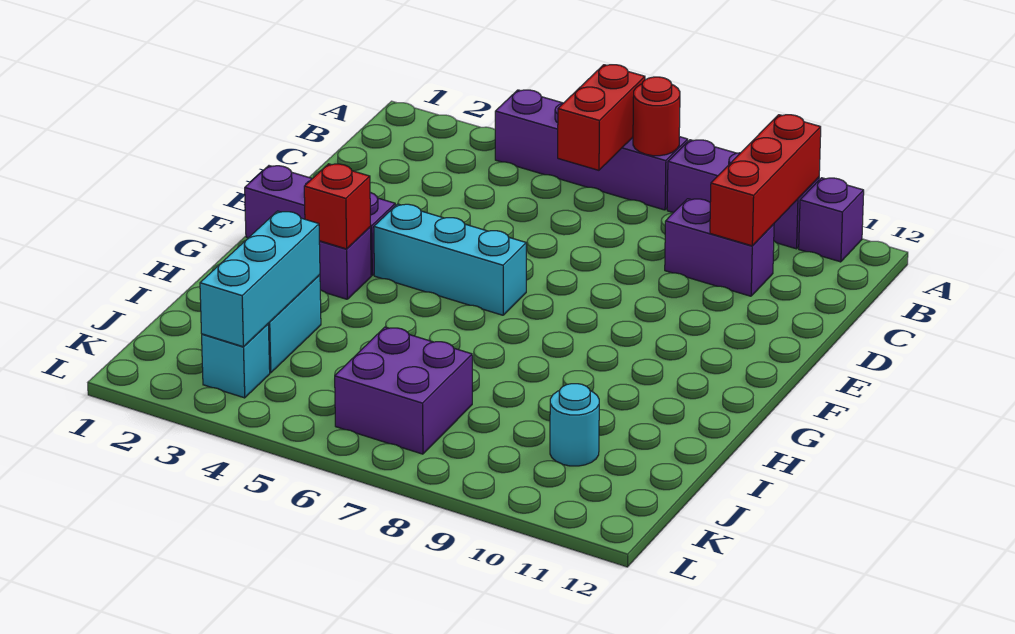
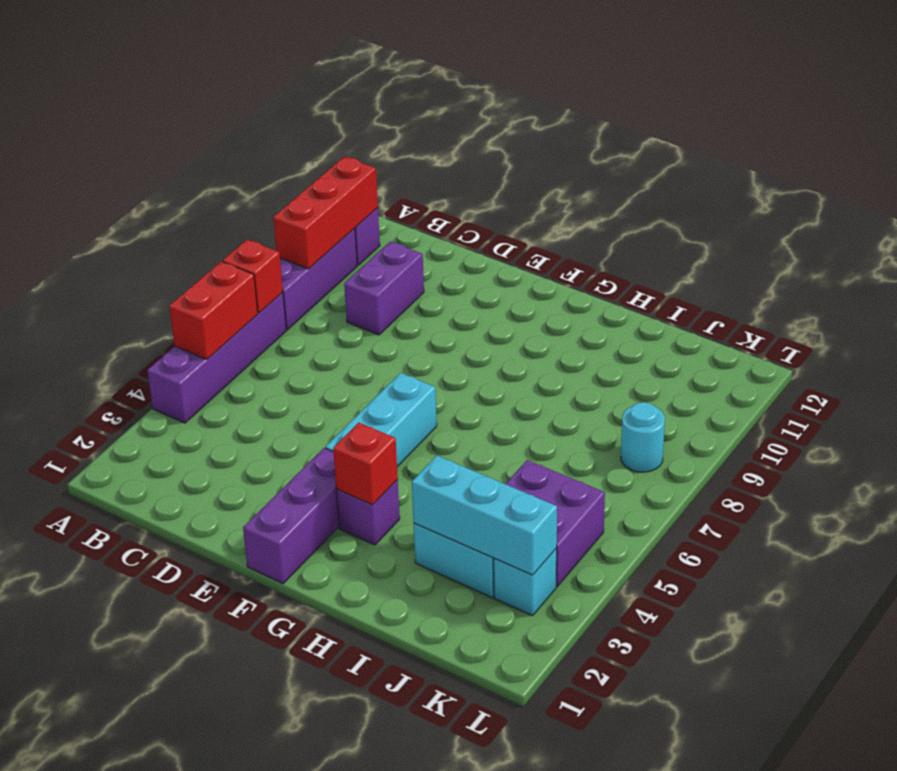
red brick A6:B6 level 2 -> red brick A5:A6 level 2
red round brick A7 level 2 -> red brick A7 level 2
red brick A10:C10 level 2 -> red brick A9:A11 level 2
purple brick J6:K7 level 1 -> purple brick J4:K5 level 1
cyan round brick J10 level 1 -> cyan round brick K8 level 1

